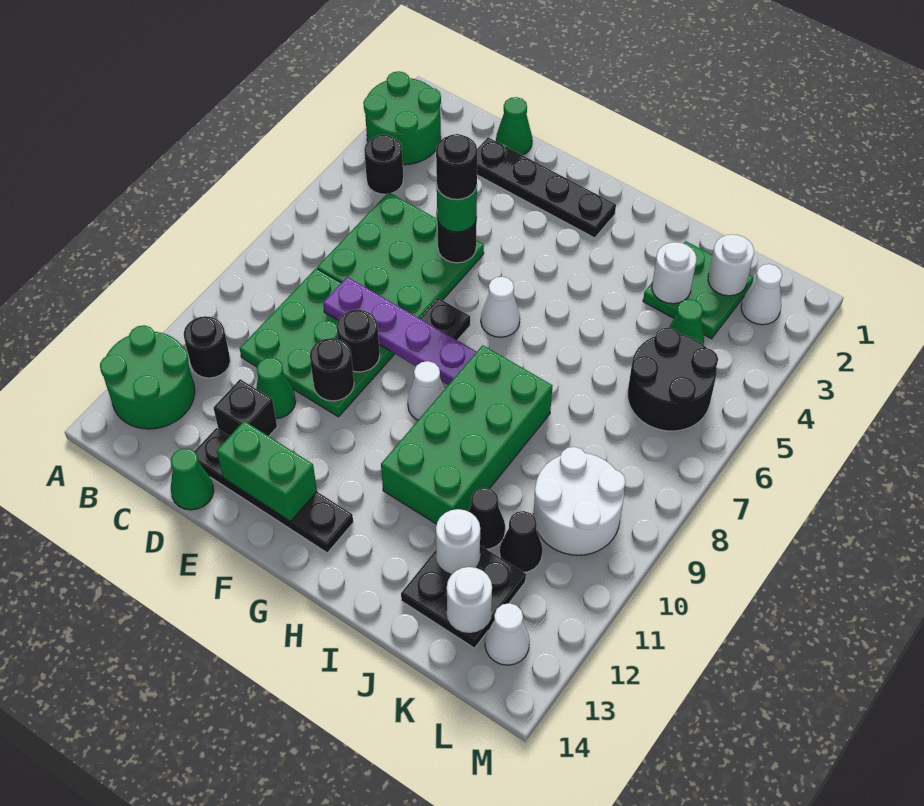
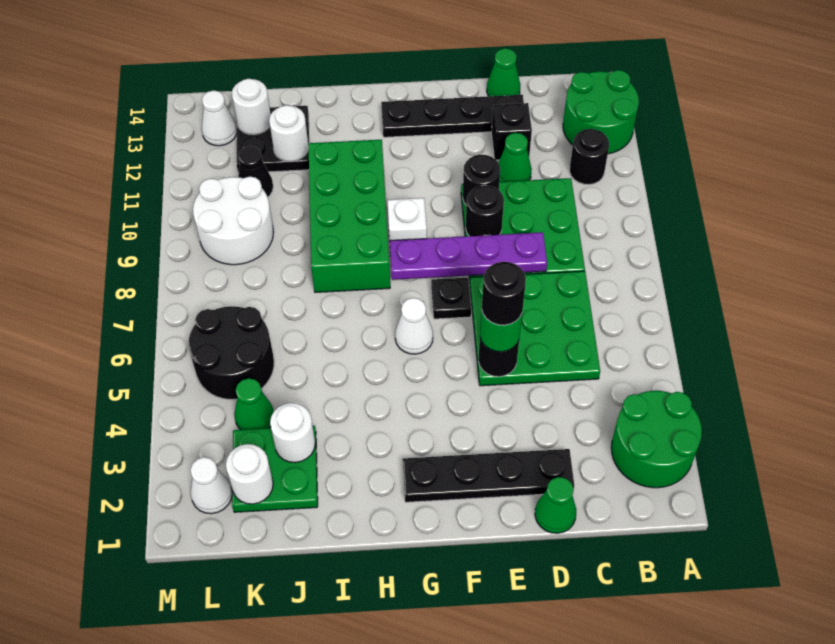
black round brick B4 level 1 -> none
green brick E13:F13 level 2 -> none
white cone G9 level 1 -> white brick G9 level 1
black cone J11 level 1 -> none

